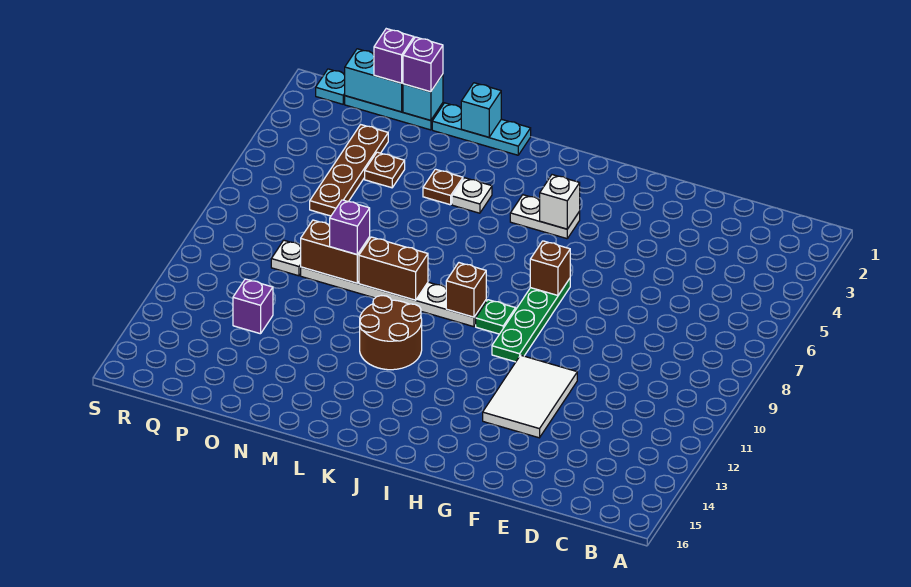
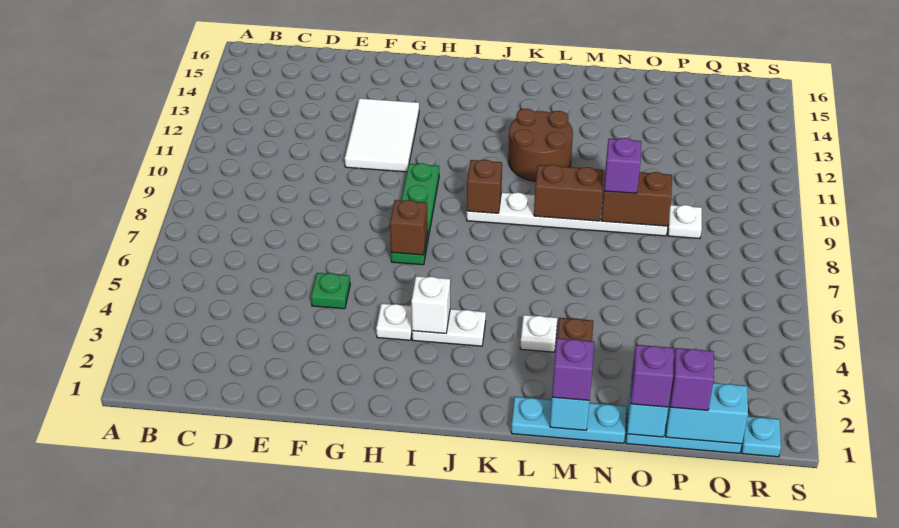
none -> white plate H4 level 1
green plate I9 level 1 -> green plate F5 level 1
brown plate O4 level 1 -> none
brown plate P3:P6 level 1 -> none
purple brick P12 level 1 -> purple brick M1 level 3

